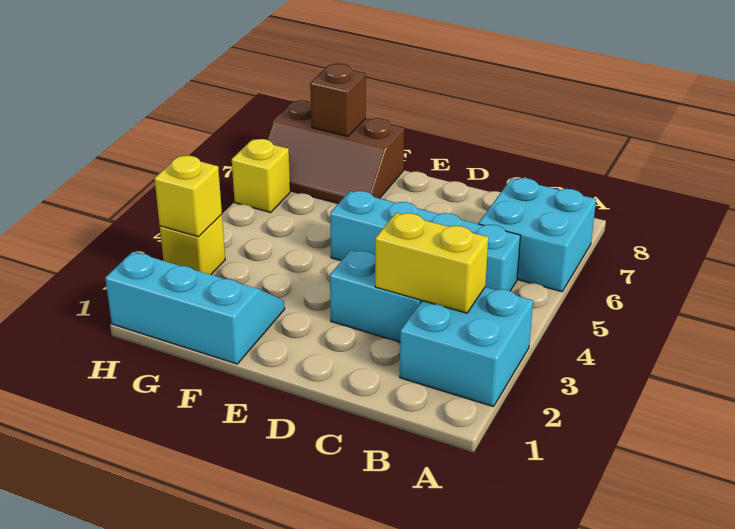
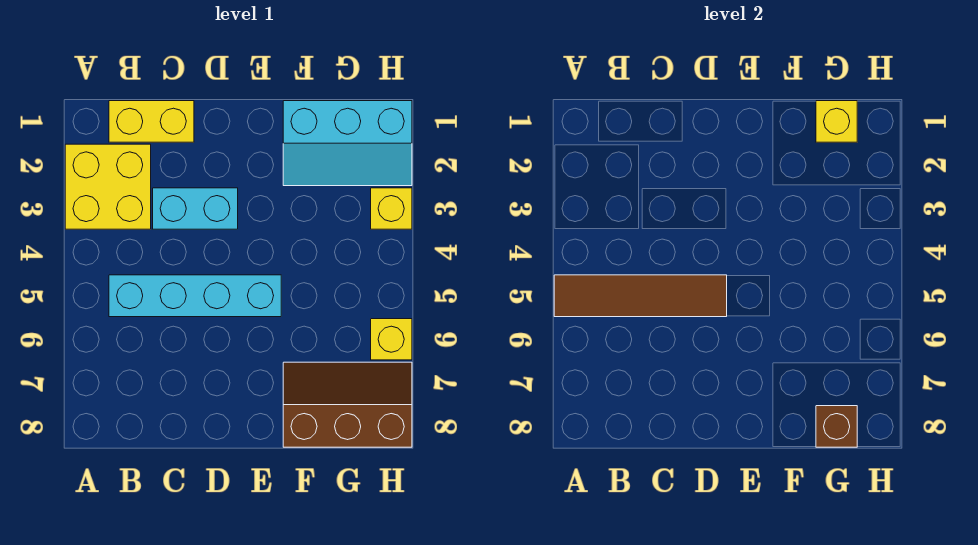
cyan brick A2:B3 level 1 -> yellow brick A2:B3 level 1
none -> brown tile A5:D5 level 2
cyan brick A6:B7 level 1 -> none
yellow brick B3:C3 level 2 -> yellow brick B1:C1 level 1
yellow brick H3 level 2 -> yellow brick G1 level 2

